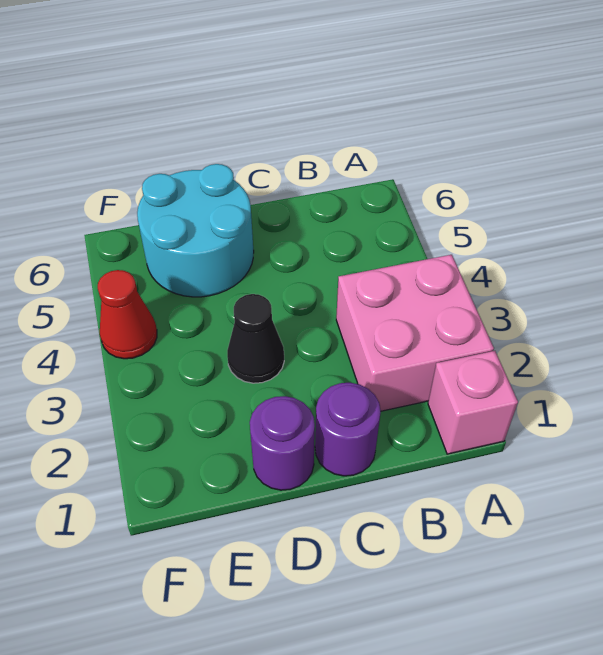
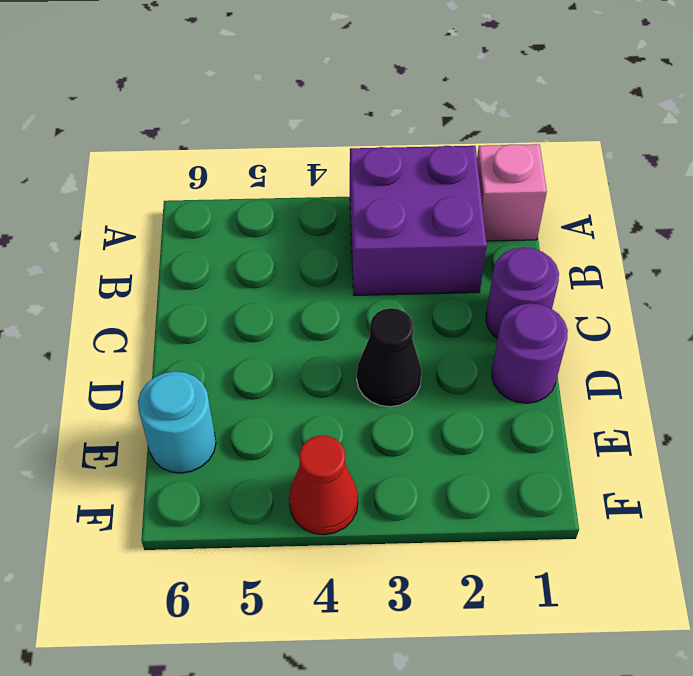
pink brick A2:B3 level 1 -> purple brick A2:B3 level 1
cyan round brick D5:E6 level 1 -> cyan round brick E6 level 1

